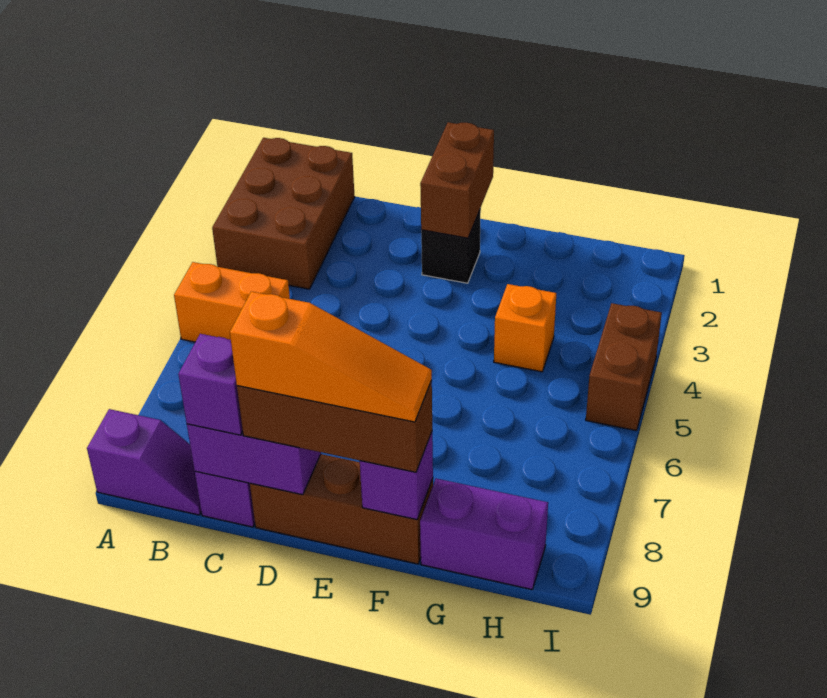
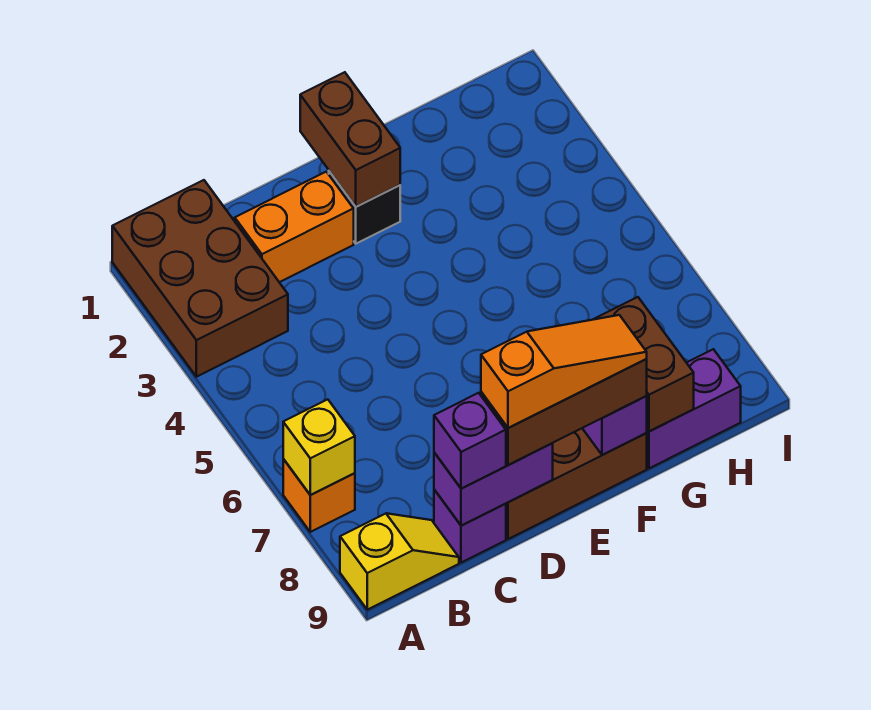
orange brick A5:B5 level 1 -> orange brick C2:D2 level 1
none -> yellow brick A7 level 2
purple slope A9:B9 level 1 top A -> yellow slope A9:B9 level 1 top A
orange brick G4 level 1 -> orange brick A7 level 1
brown brick I4:I5 level 1 -> brown brick G8:G9 level 2

